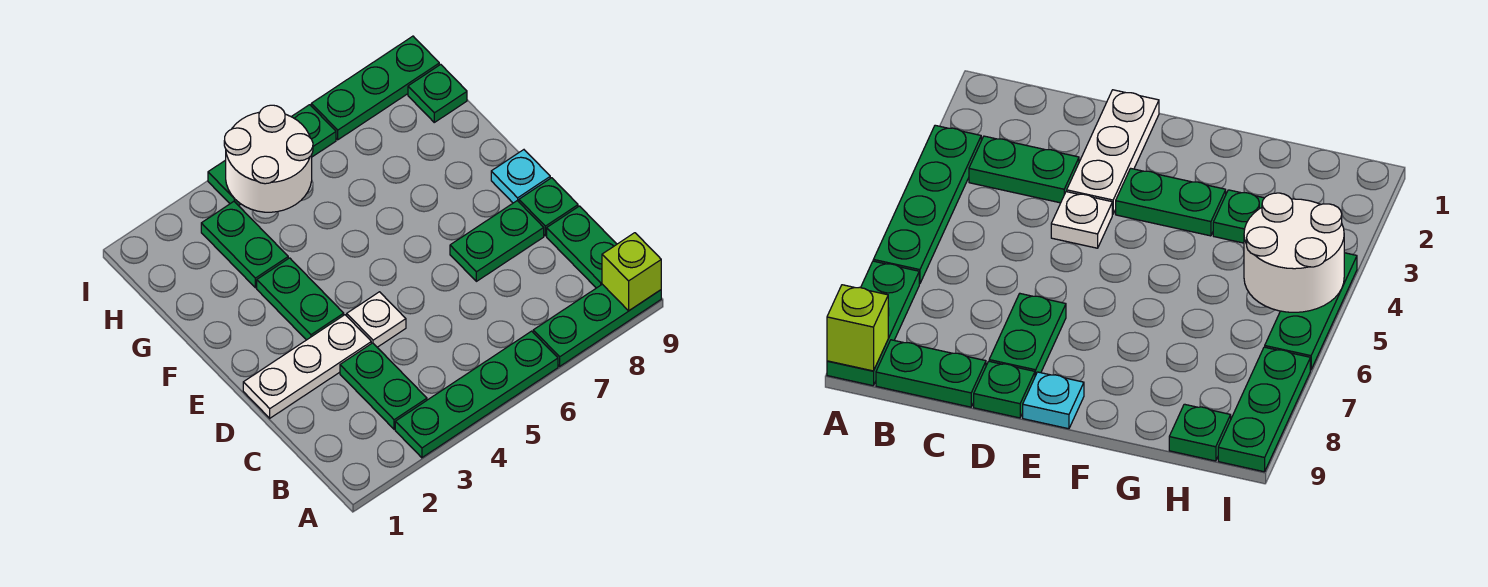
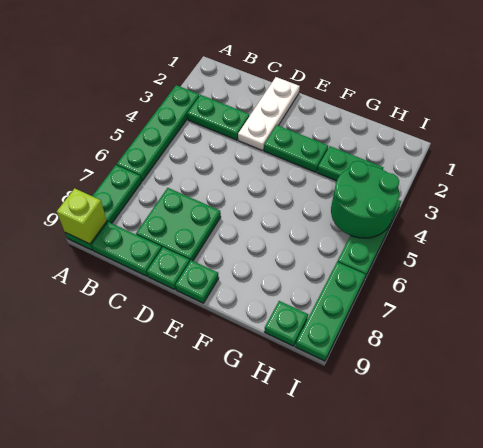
white plate D4 level 1 -> none
green plate D7:D8 level 1 -> green plate C7:D8 level 1
cyan plate E9 level 1 -> green plate E9 level 1
white round brick H4:I5 level 2 -> green round brick H4:I5 level 2

